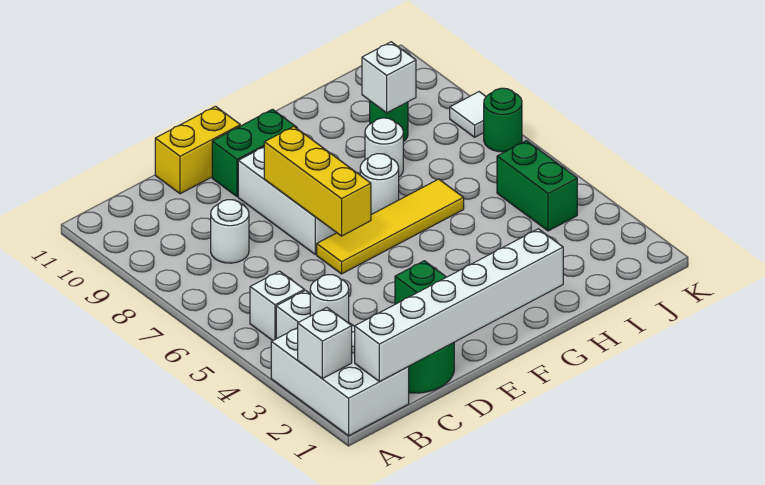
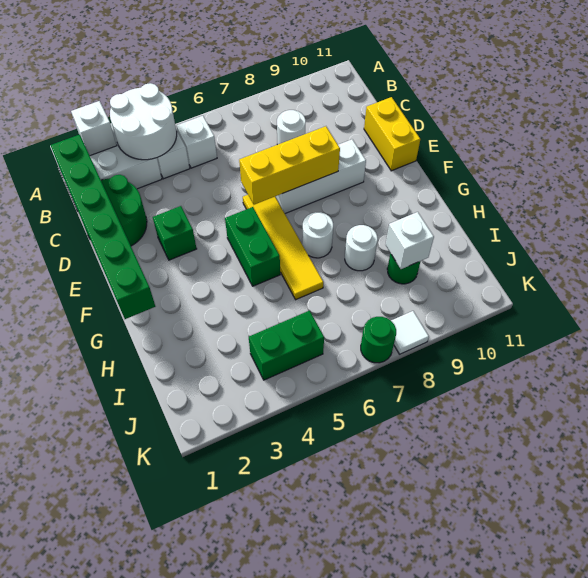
white brick B1:G1 level 2 -> green brick B1:G1 level 2
white round brick B3 level 2 -> white round brick A3:B4 level 2
green brick E10:F10 level 1 -> green brick F5:G5 level 1

